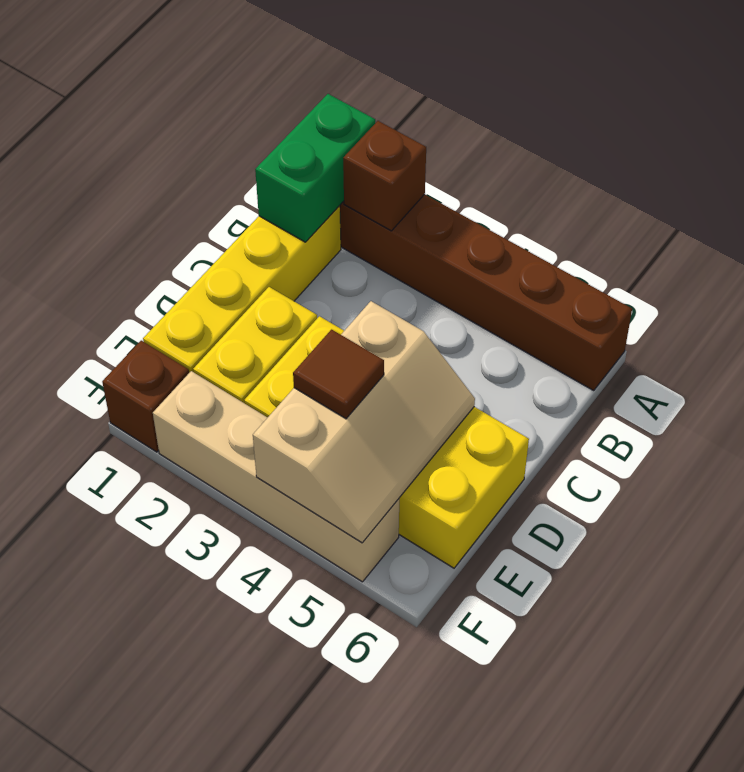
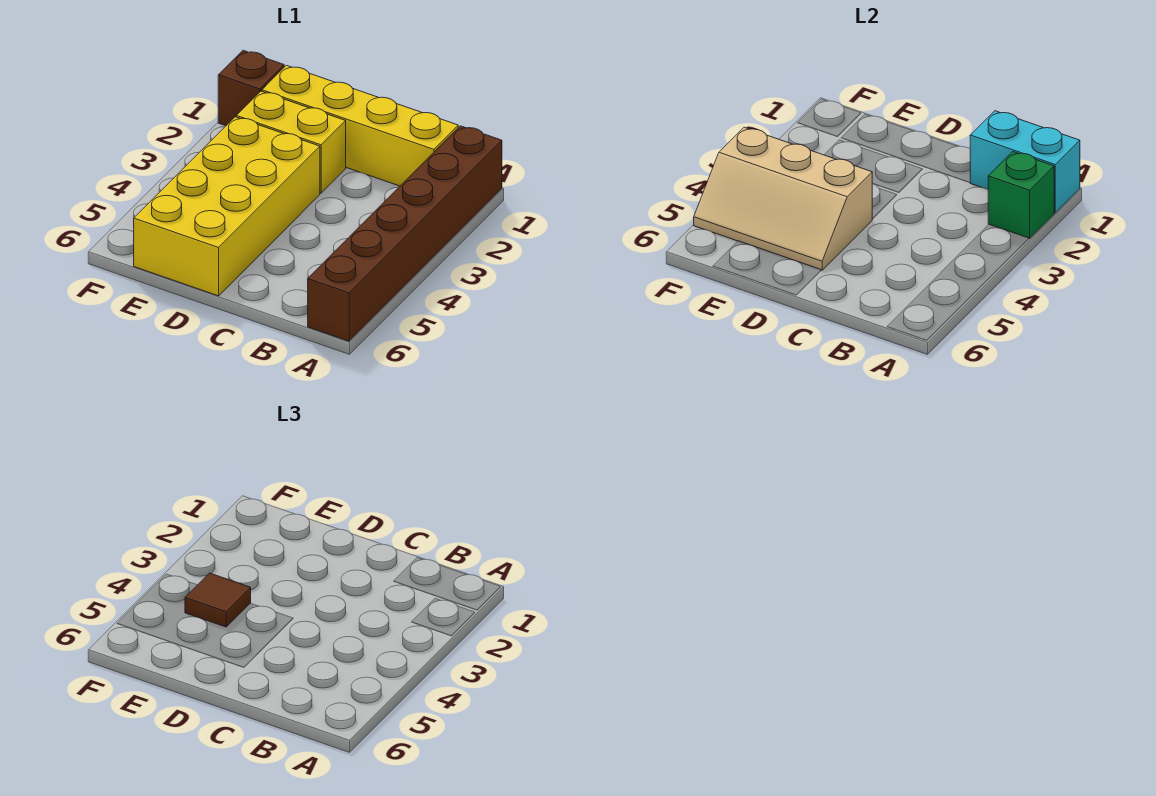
green brick A1:B1 level 2 -> cyan brick A1:B1 level 2
brown brick A2 level 2 -> green brick A2 level 2
tan brick F2:F5 level 1 -> none

